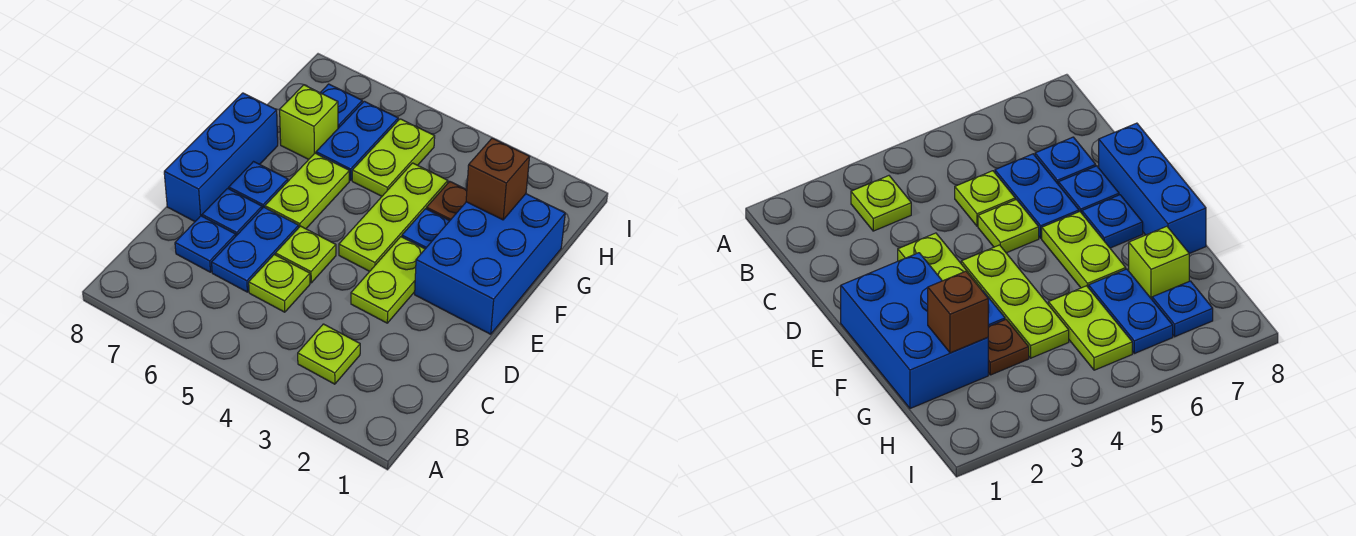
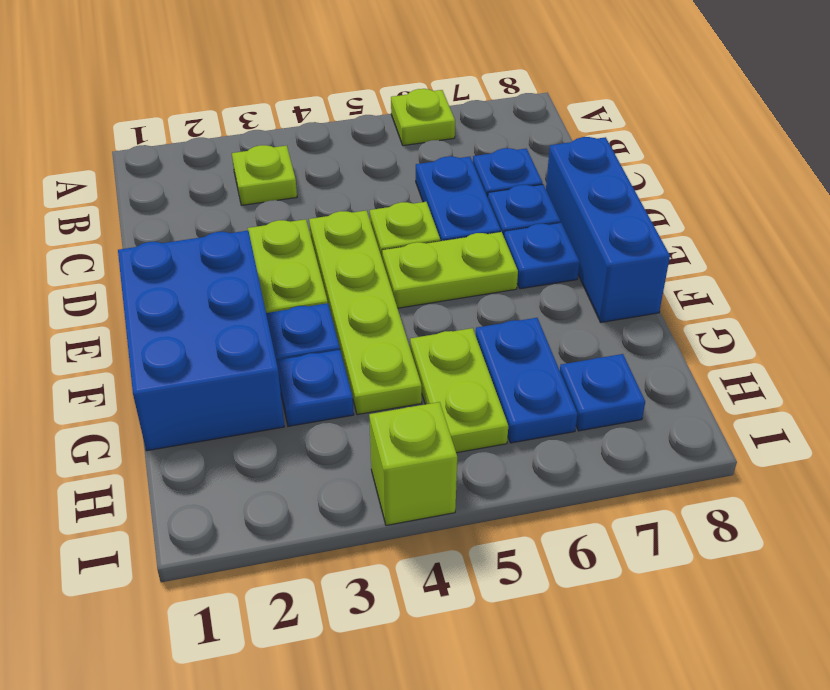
lime plate C5 level 1 -> lime plate A6 level 1
lime plate E4:G4 level 1 -> lime plate D4:G4 level 1
lime plate E6:F6 level 1 -> lime plate E5:E6 level 1
brown brick G2 level 2 -> none
brown plate G3 level 1 -> blue plate G3 level 1
lime brick G7 level 1 -> lime brick I4 level 1

